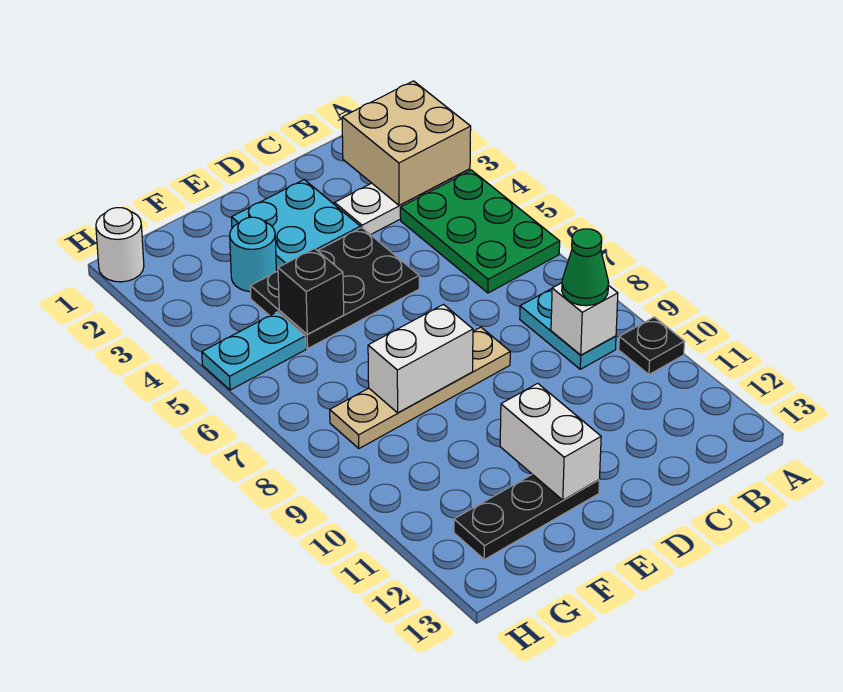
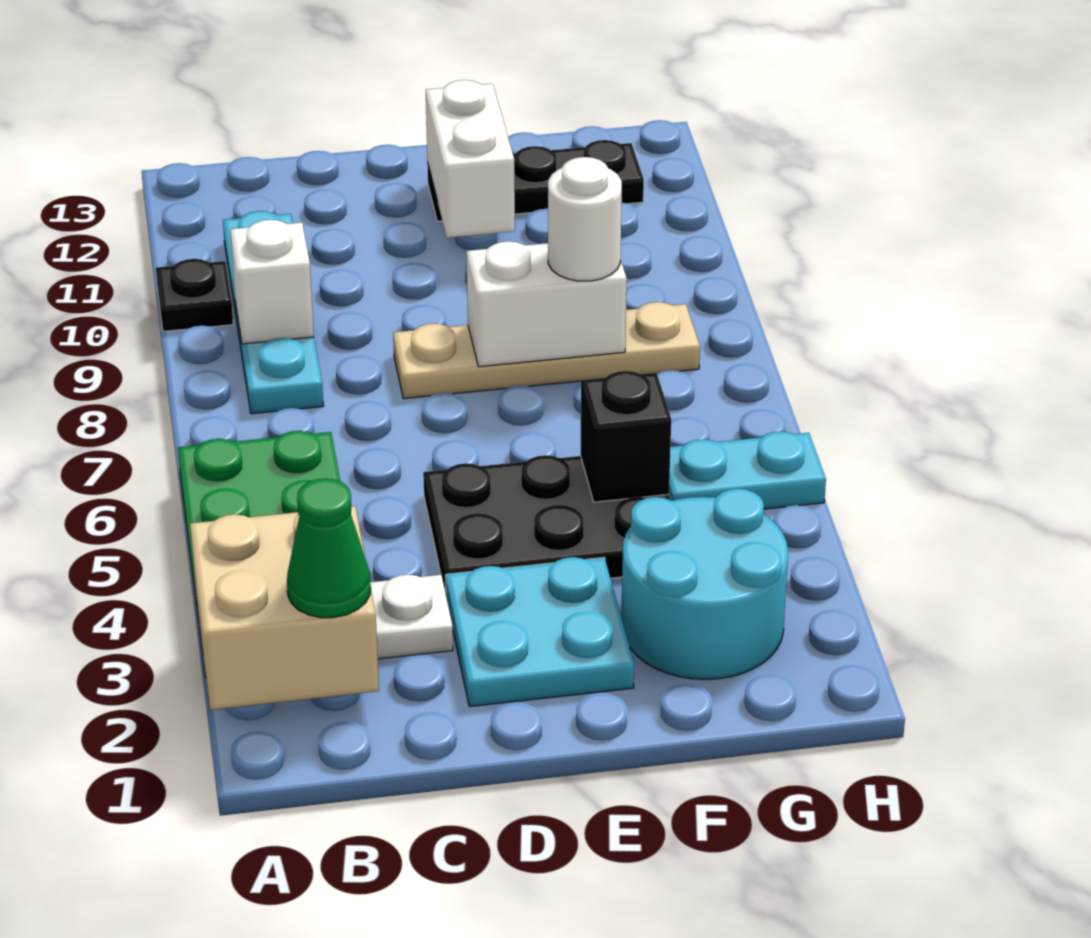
cyan plate B8:B9 level 1 -> cyan plate B8:B11 level 1
green cone B9 level 3 -> green cone B2 level 3
cyan round brick F3 level 1 -> cyan round brick F2:G3 level 1
white round brick H1 level 1 -> white round brick F8 level 3

